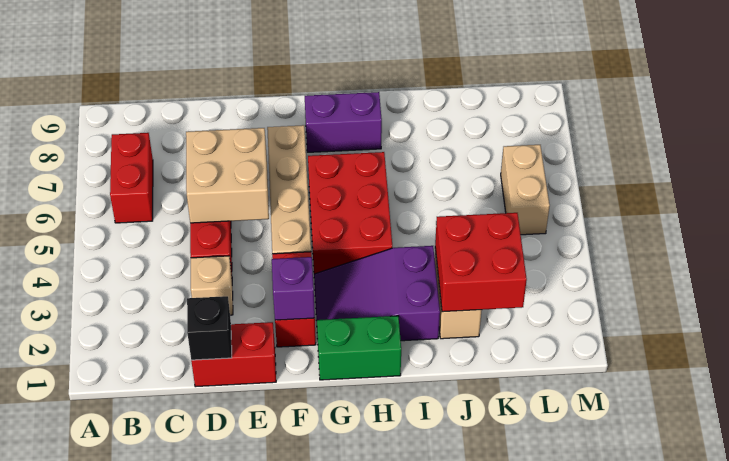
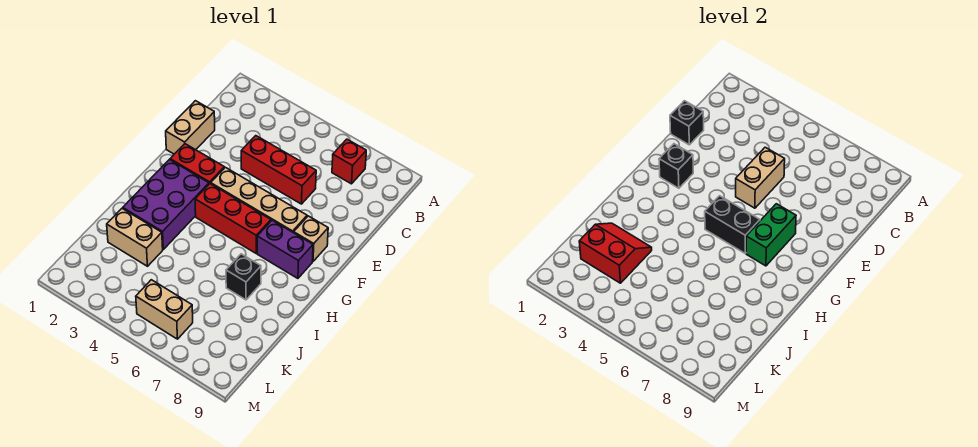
red brick B6:B7 level 1 -> red brick B7 level 1
red brick D1:E1 level 1 -> tan brick D1:E1 level 1
tan brick D3 level 1 -> tan brick F8 level 1
tan brick D5:E6 level 2 -> tan brick D5:E5 level 2
purple brick F2 level 2 -> black brick F2 level 2
green brick G1:H1 level 1 -> green brick F7:G7 level 2
purple slope G2:I3 level 1 top I -> purple brick G2:I3 level 1
red brick G4:H6 level 1 -> red brick G4:G6 level 1
none -> black brick G5:G6 level 2
purple brick G8:H8 level 1 -> purple brick G7:G8 level 1
none -> black brick I7 level 1
red brick J2:K3 level 2 -> red slope J2:K3 level 2 top K

